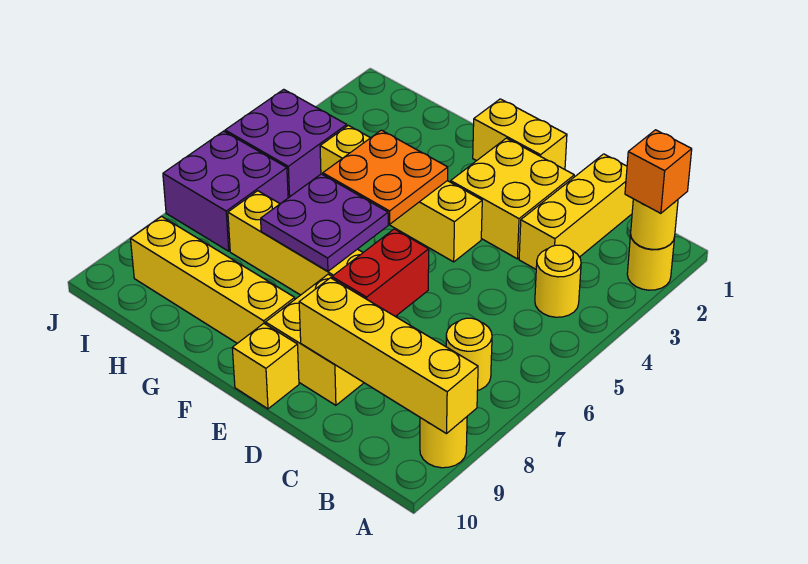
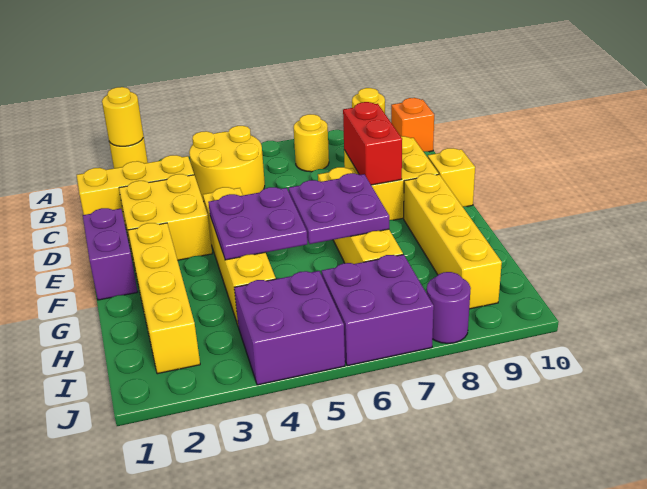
orange brick A2 level 3 -> orange brick B10 level 1
yellow brick A9:D9 level 2 -> yellow brick F2:I2 level 1
yellow round brick B4 level 1 -> yellow round brick B4:C5 level 1
red brick D7:D8 level 2 -> red brick D8:E8 level 2
yellow brick E1:F1 level 1 -> purple brick E1:F1 level 1
orange plate F4:G5 level 2 -> purple plate F4:G5 level 2
none -> purple round brick J8 level 1

